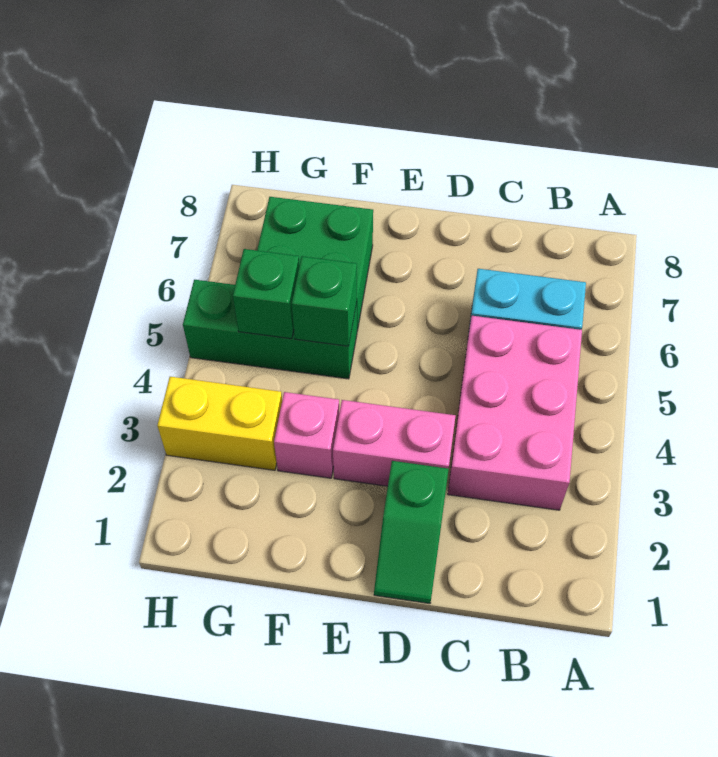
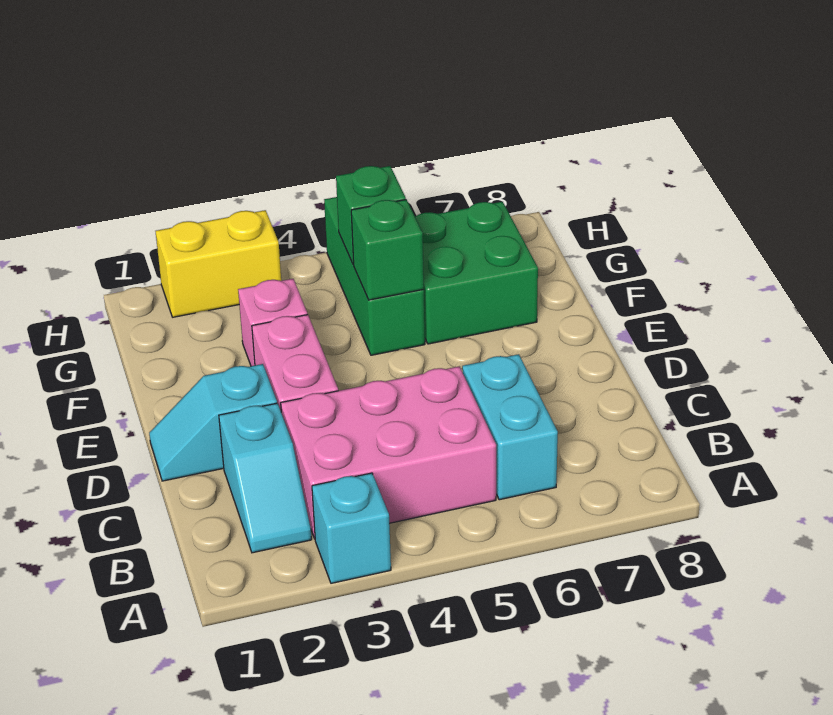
none -> cyan brick A3 level 1
none -> cyan slope B2:C2 level 1 top C
green slope D1:D2 level 1 top 2 -> cyan slope D1:D2 level 1 top 2
yellow brick G3:H3 level 1 -> yellow brick H2:H3 level 1

